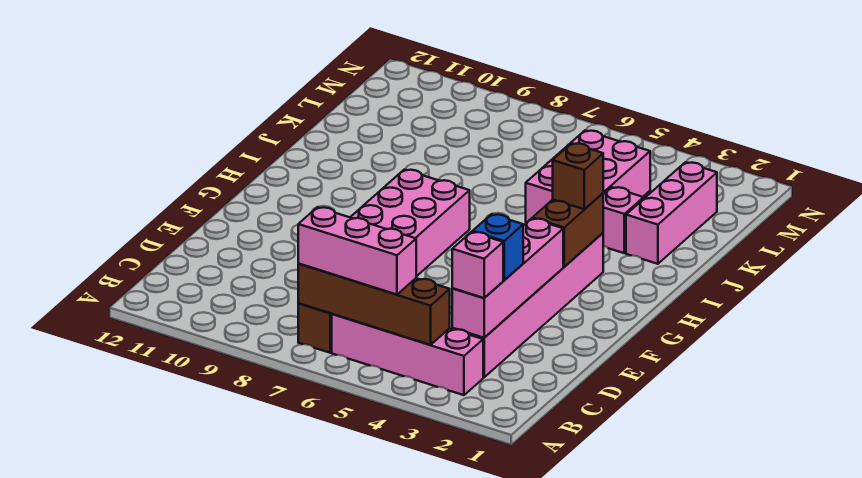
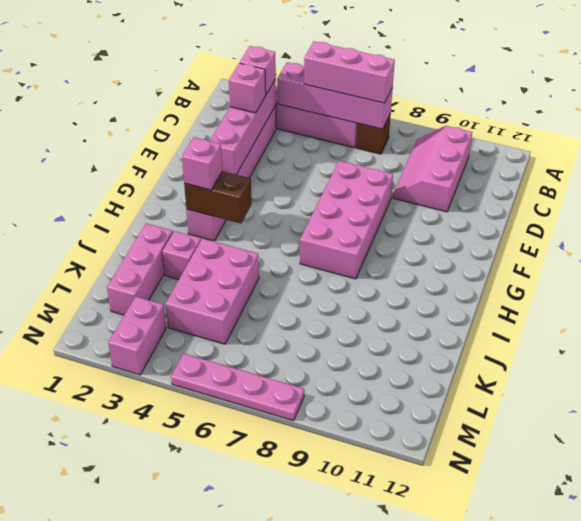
brown brick B4:B7 level 2 -> pink brick B4:B7 level 2
none -> pink slope B9:D10 level 1 top 10
blue brick D3 level 3 -> pink brick D3 level 3
brown brick G3:H3 level 2 -> brown brick H3:H4 level 2
brown brick H3 level 3 -> pink brick H3 level 3
none -> pink brick M3:N3 level 1
none -> pink plate N5:N8 level 1

